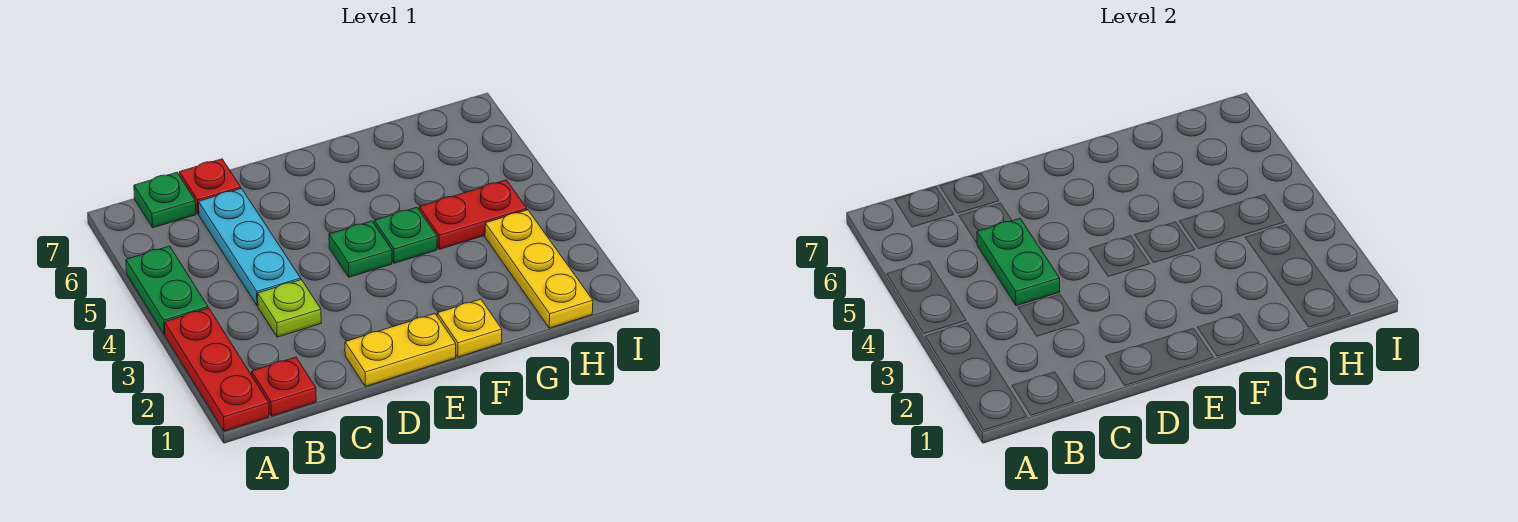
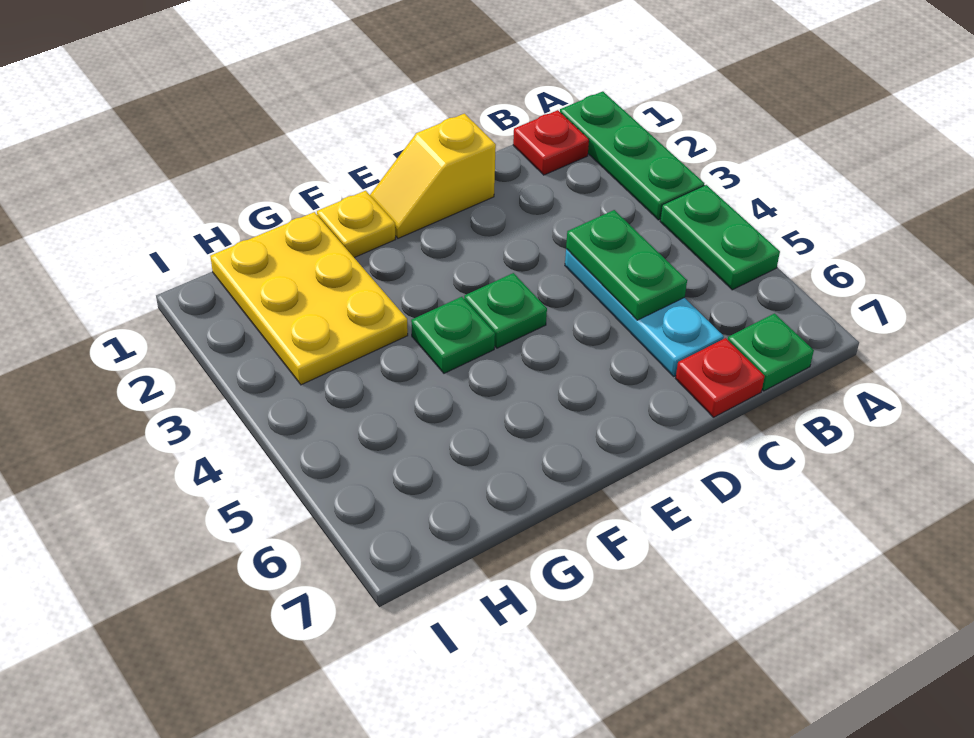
red plate A1:A3 level 1 -> green plate A1:A3 level 1
lime plate C3 level 1 -> none
yellow plate D1:E1 level 1 -> yellow slope D1:E1 level 1 top D
red plate G4:H4 level 1 -> none
yellow plate H1:H3 level 1 -> yellow plate G1:H3 level 1

